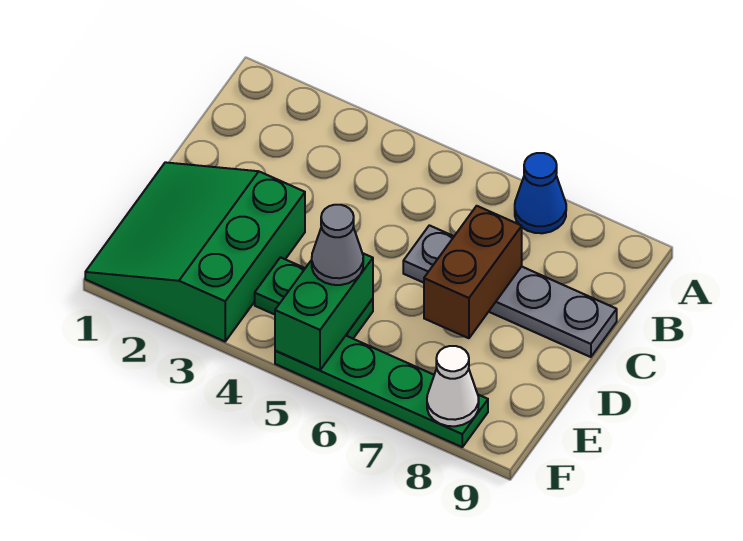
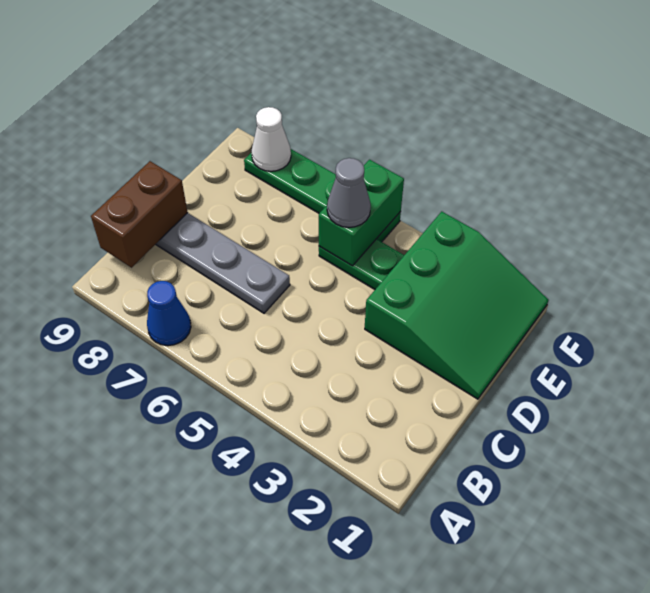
brown brick C7:D7 level 2 -> brown brick B9:C9 level 2

